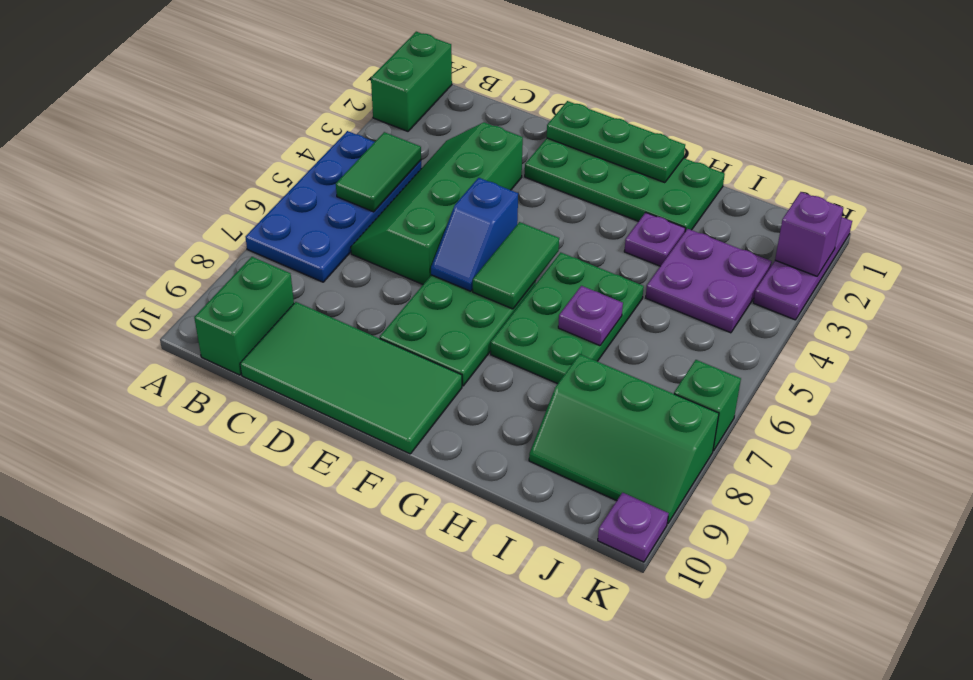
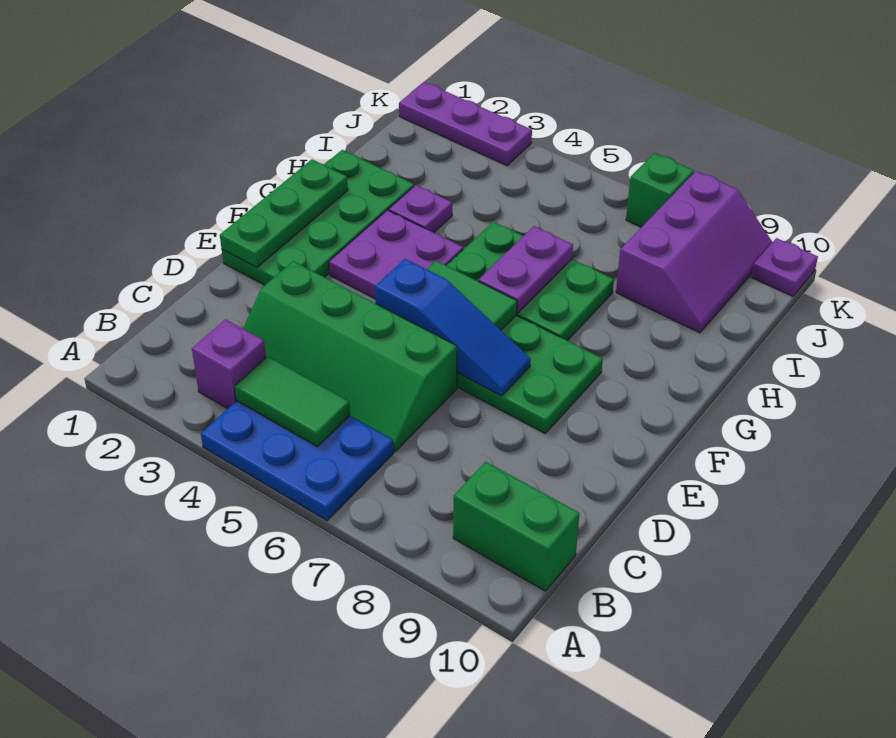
green brick A1:A2 level 1 -> none
blue plate A4:B7 level 1 -> blue plate A4:B6 level 1
green tile C9:F10 level 1 -> none
blue slope E5:E6 level 2 top 5 -> blue slope E5:E7 level 2 top 5
purple plate H6 level 2 -> purple plate G6:H6 level 2
purple plate I3:J4 level 1 -> purple plate F3:G4 level 1
green slope I8:K9 level 1 top 8 -> purple slope I8:K9 level 1 top 8
purple brick K2 level 2 -> purple brick B3 level 1

